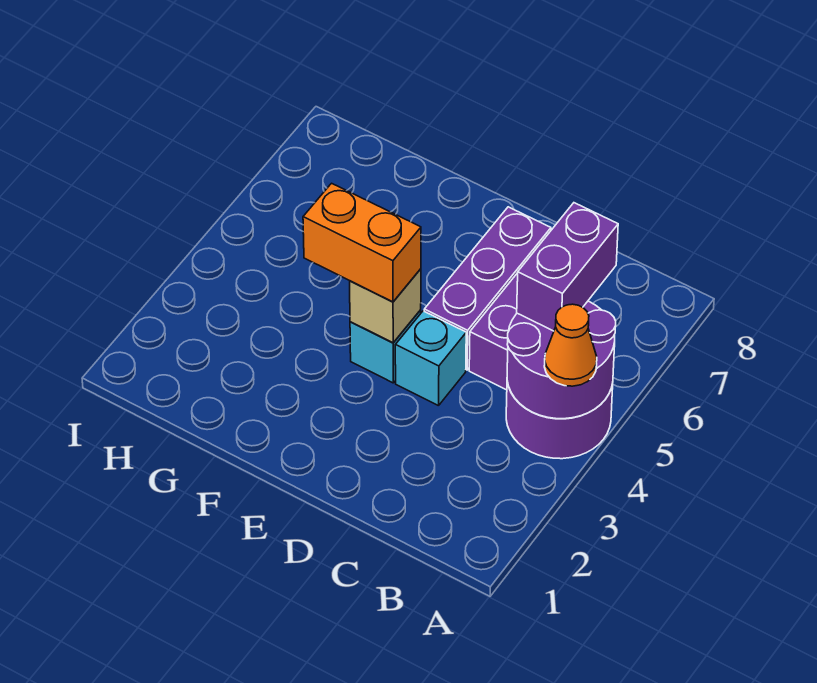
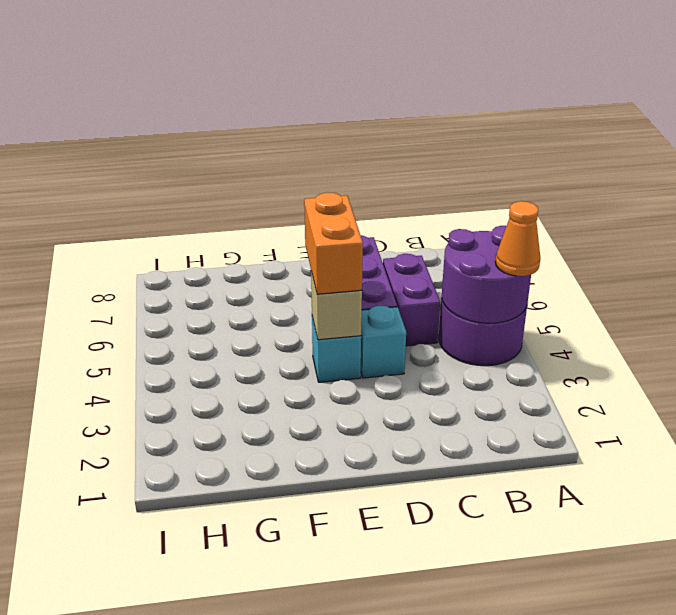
purple brick B5:B6 level 3 -> none
orange brick E4:F4 level 3 -> orange brick E4:E5 level 3

